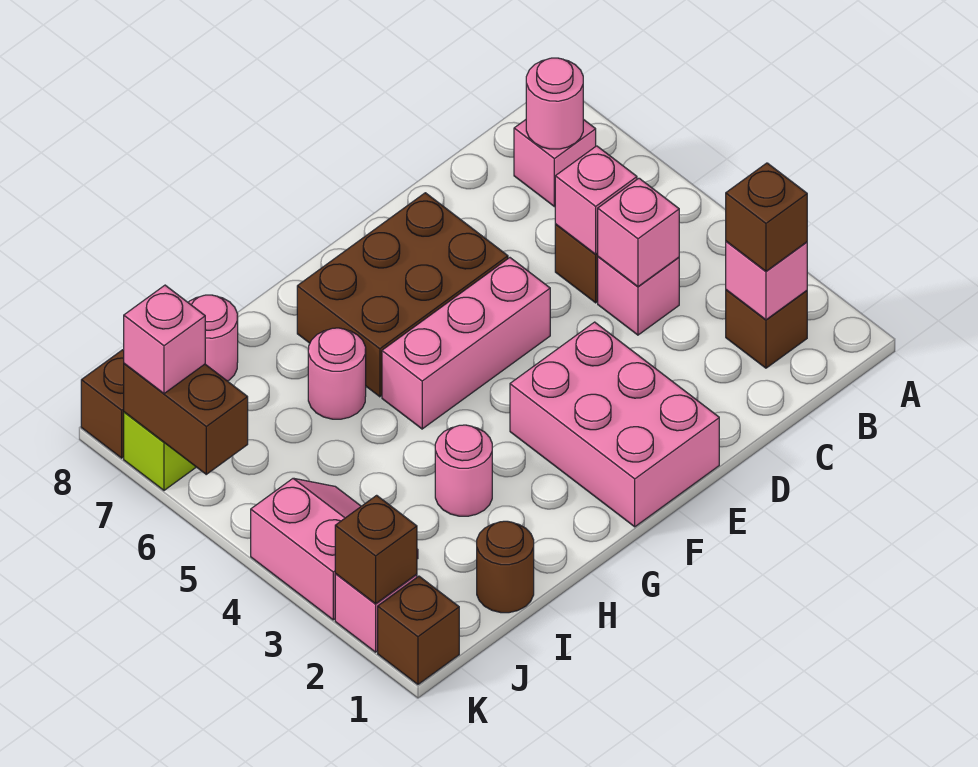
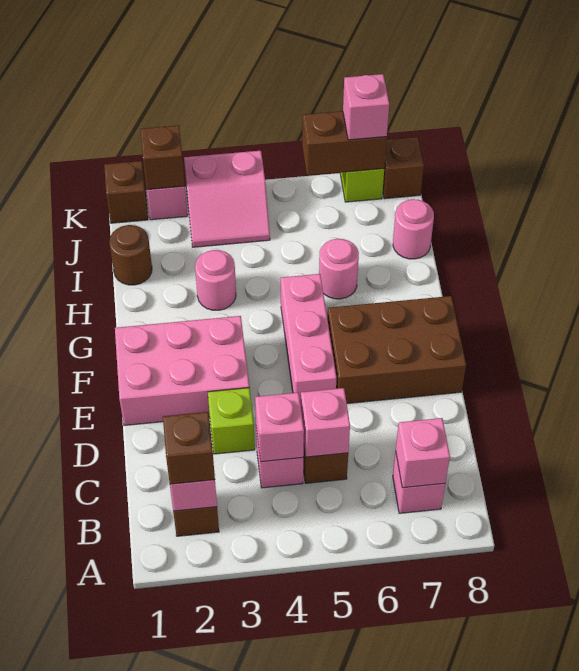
pink round brick B7 level 2 -> pink brick B7 level 2
none -> lime brick D3 level 1
brown brick E6:G7 level 1 -> brown brick E6:F8 level 1

